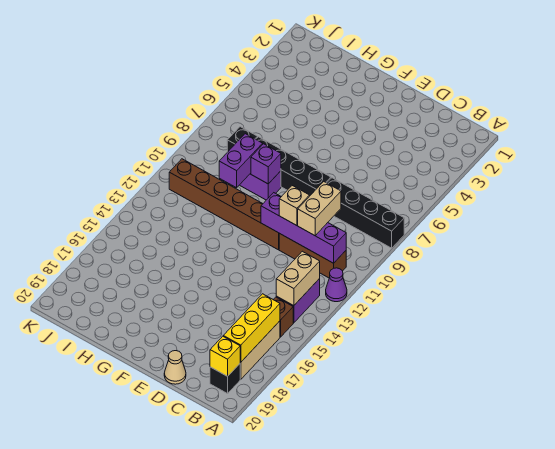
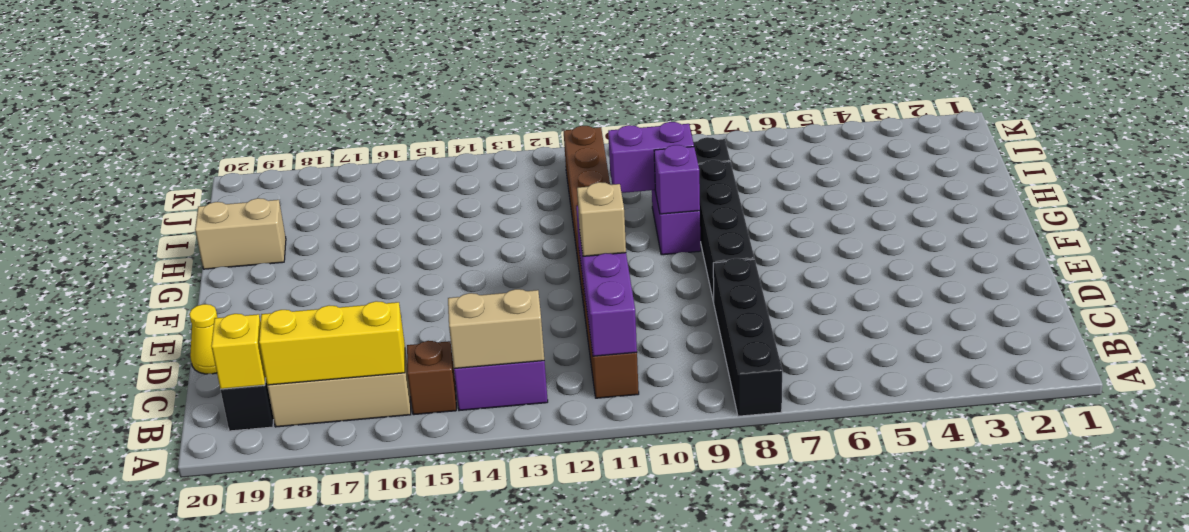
purple cone A12 level 1 -> none
tan brick C10:C11 level 3 -> tan brick H19:H20 level 1
tan cone D20 level 1 -> yellow cone D20 level 1

